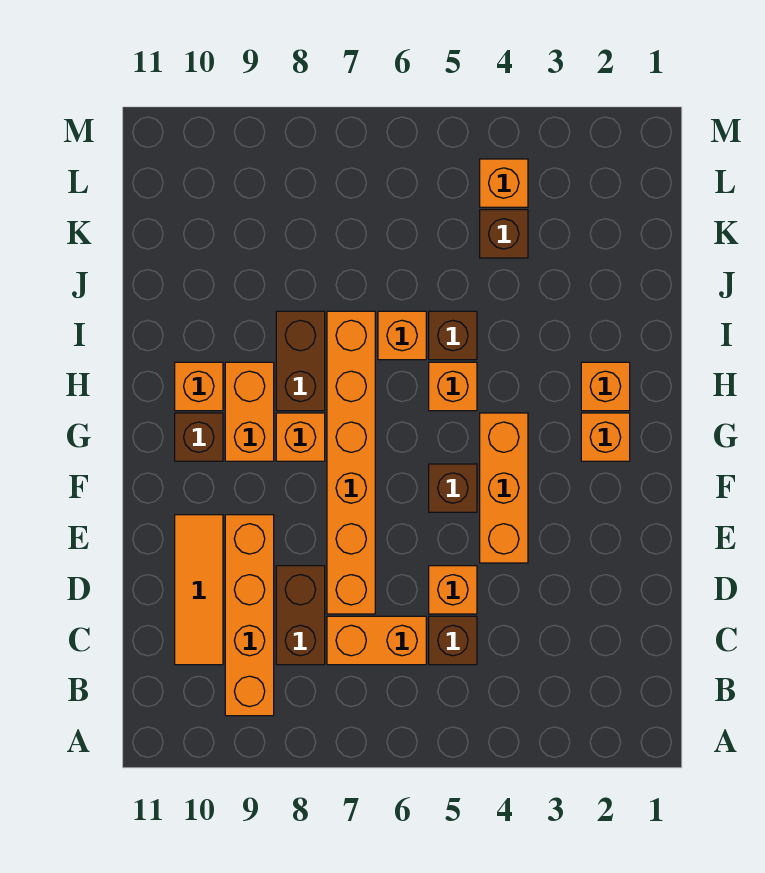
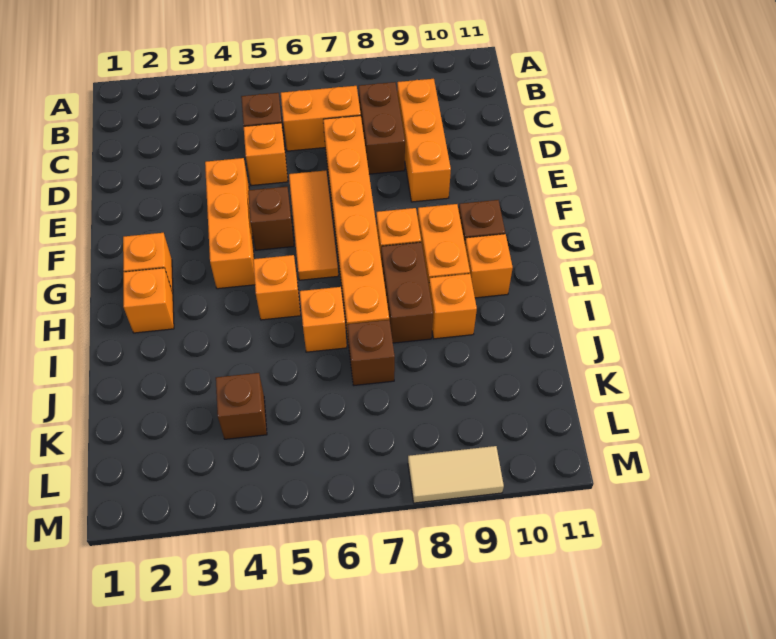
orange brick B9:E9 level 1 -> orange brick C9:E9 level 1
orange tile C10:E10 level 1 -> orange tile E6:G6 level 1
brown brick I5 level 1 -> brown brick J7 level 1
orange brick L4 level 1 -> orange brick I9 level 1
none -> tan tile M8:M9 level 1

